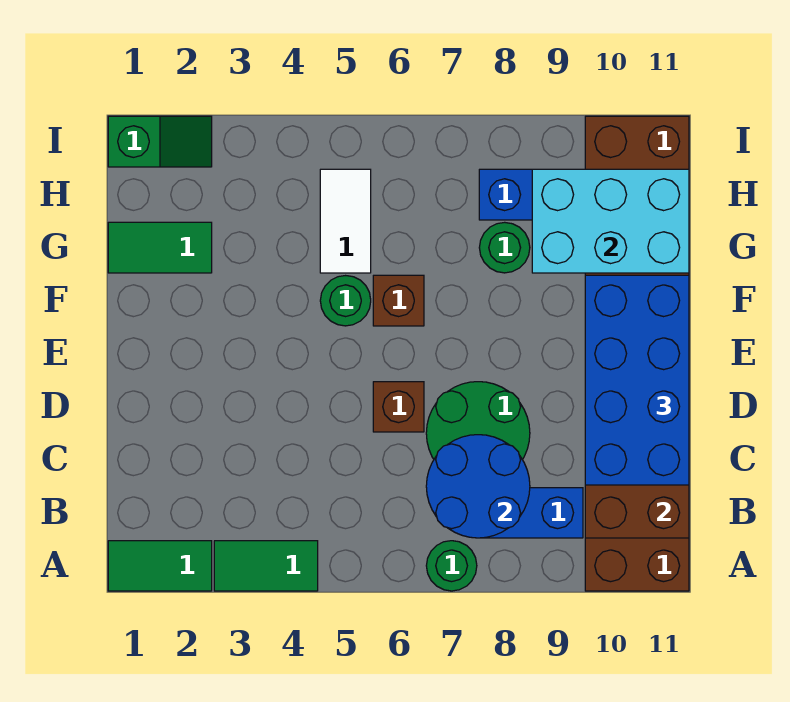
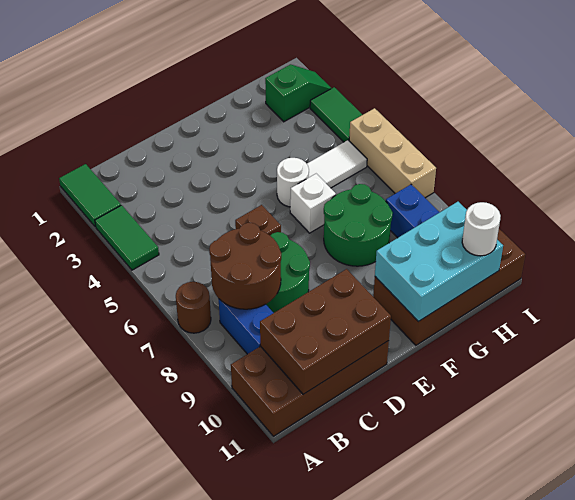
green round brick A7 level 1 -> brown round brick A7 level 1
blue round brick B7:C8 level 2 -> brown round brick B7:C8 level 2
blue brick C10:F11 level 3 -> none
green round brick F5 level 1 -> white round brick F5 level 1
brown brick F6 level 1 -> white brick F6 level 1
green tile G1:G2 level 1 -> green tile I3:I4 level 1
green round brick G8 level 1 -> green round brick F7:G8 level 1
cyan brick G9:H11 level 2 -> cyan brick F10:H11 level 2
none -> white round brick H11 level 3
green slope I1:I2 level 1 top 1 -> green slope H2:I2 level 1 top H
none -> tan brick I5:I7 level 1

